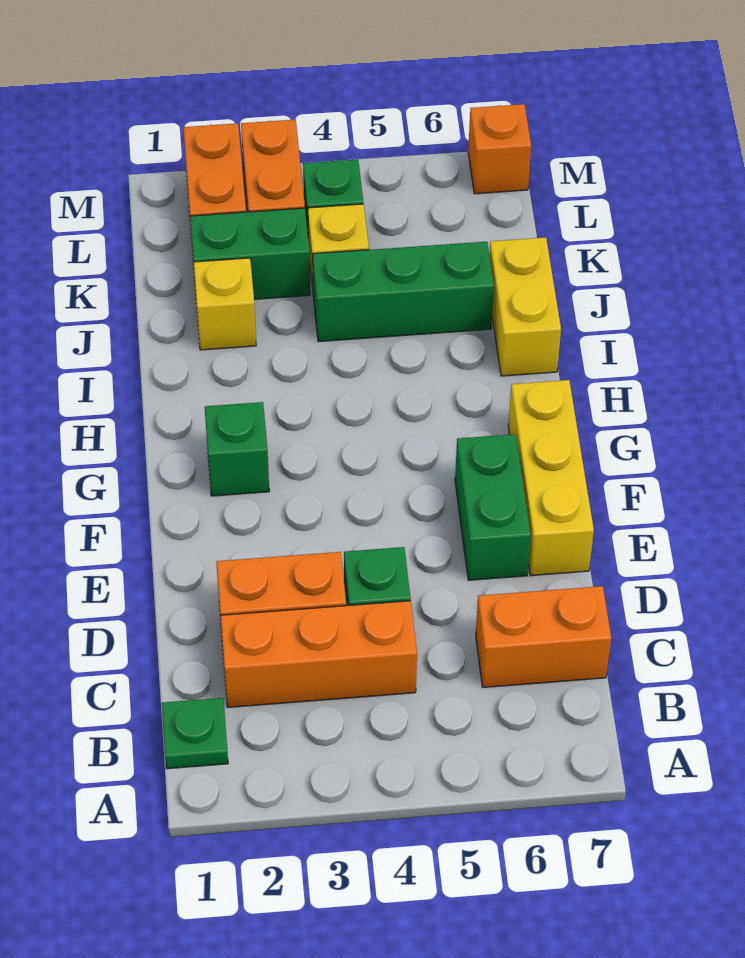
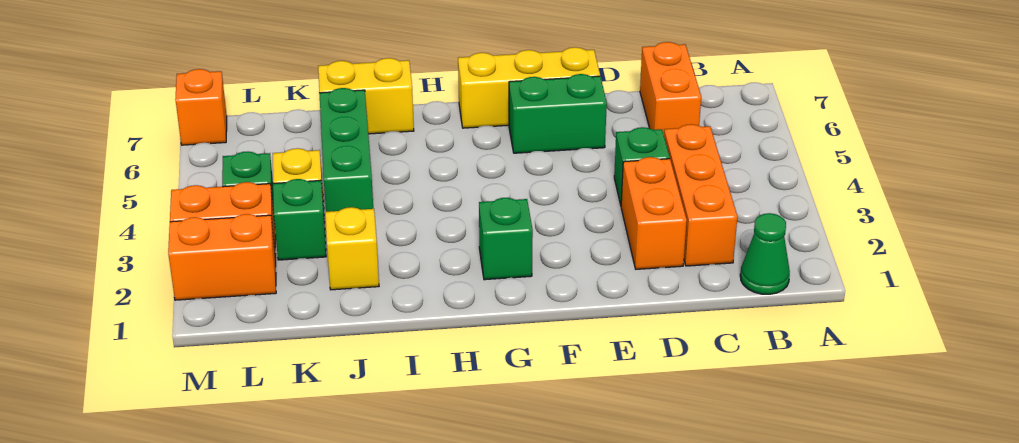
green plate B1 level 1 -> green cone B1 level 1
green brick K2:K3 level 1 -> green brick K3 level 1

